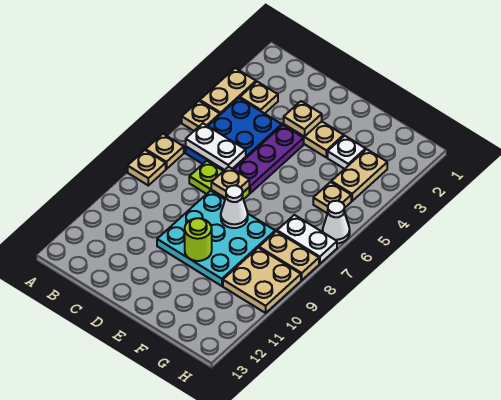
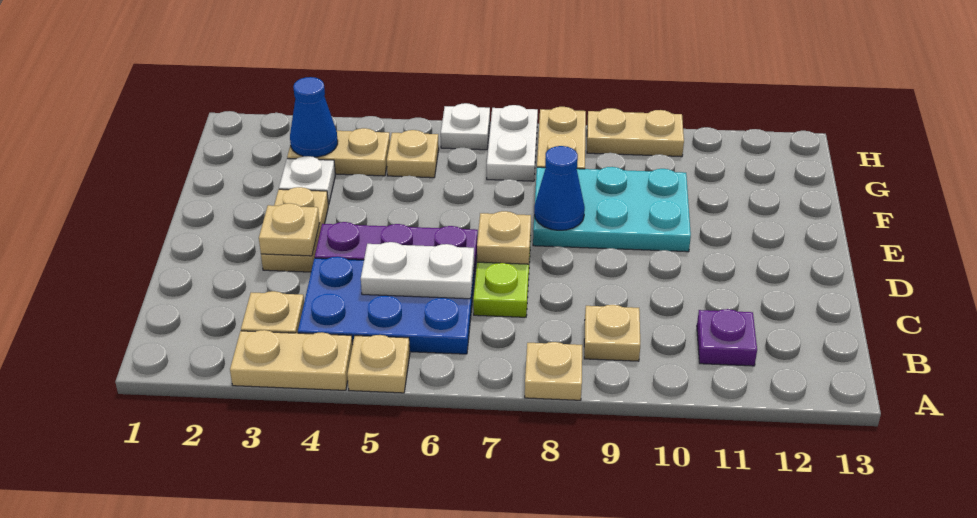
tan plate A7 level 1 -> tan plate B9 level 1
white plate B6:C6 level 2 -> white plate C5:C6 level 2
none -> purple plate B11 level 1
cyan plate D8:F10 level 1 -> cyan plate E8:F10 level 1
white cone E8 level 2 -> blue cone E8 level 2
lime round brick E10 level 2 -> none
none -> blue cone G3 level 2
tan plate G9:H10 level 1 -> tan plate H9:H10 level 1
white cone H6 level 1 -> white plate H6 level 1

